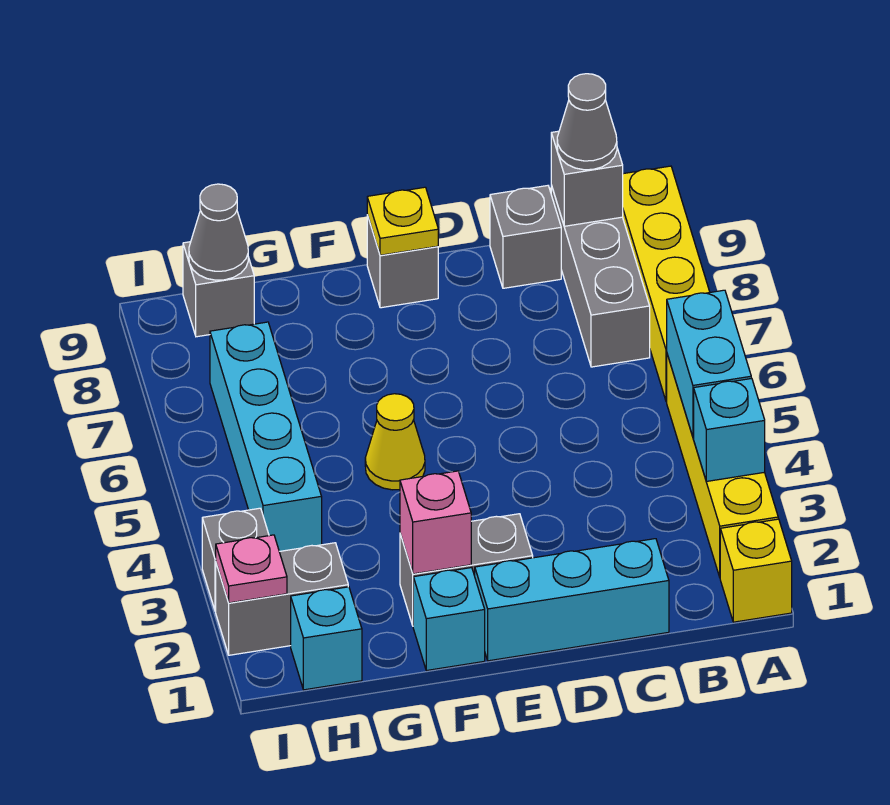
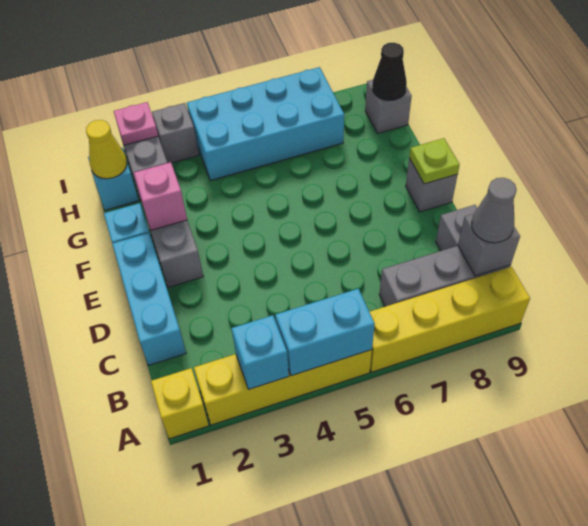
yellow plate E9 level 2 -> lime plate E9 level 2
yellow cone F5 level 1 -> yellow cone H1 level 2
cyan brick H4:H7 level 1 -> cyan brick H4:I7 level 1
grey cone H9 level 2 -> black cone H9 level 2

